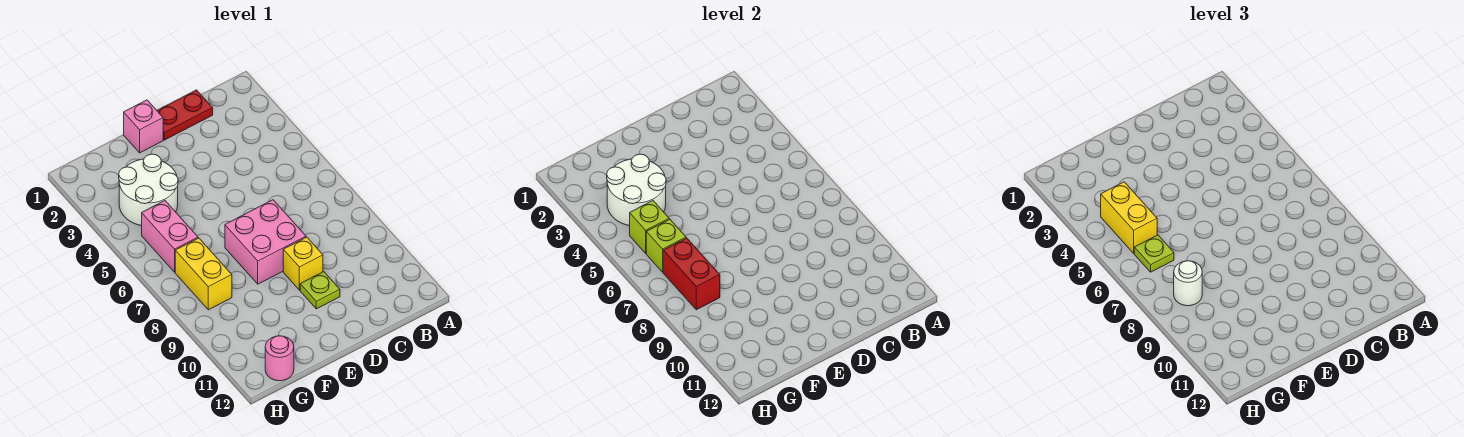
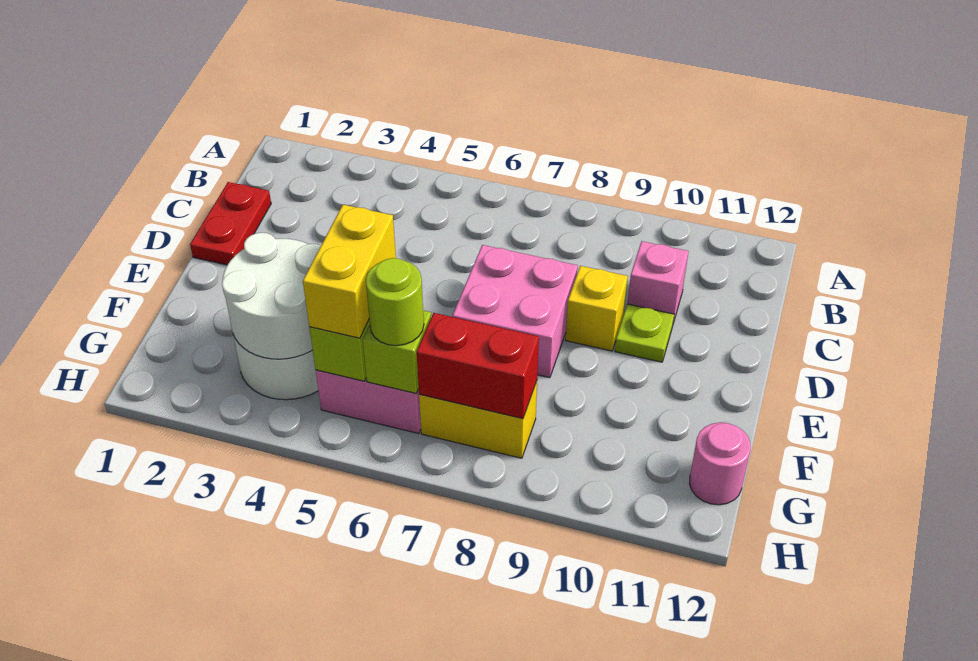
pink brick E1 level 1 -> pink brick C10 level 1
yellow brick G4:G5 level 3 -> yellow brick F5:G5 level 3
lime plate G6 level 3 -> lime round brick G6 level 3
white round brick G8 level 3 -> none

